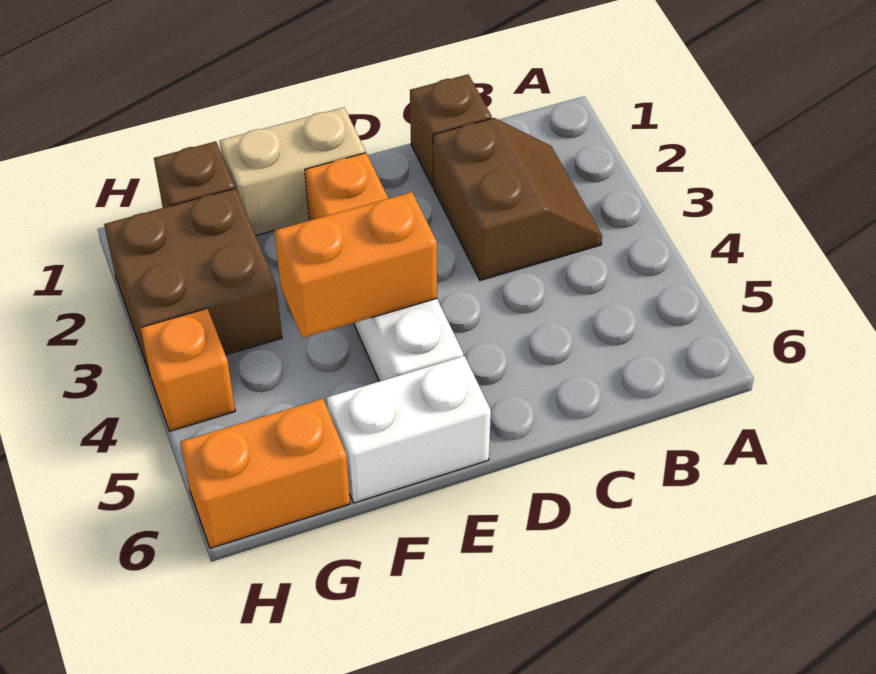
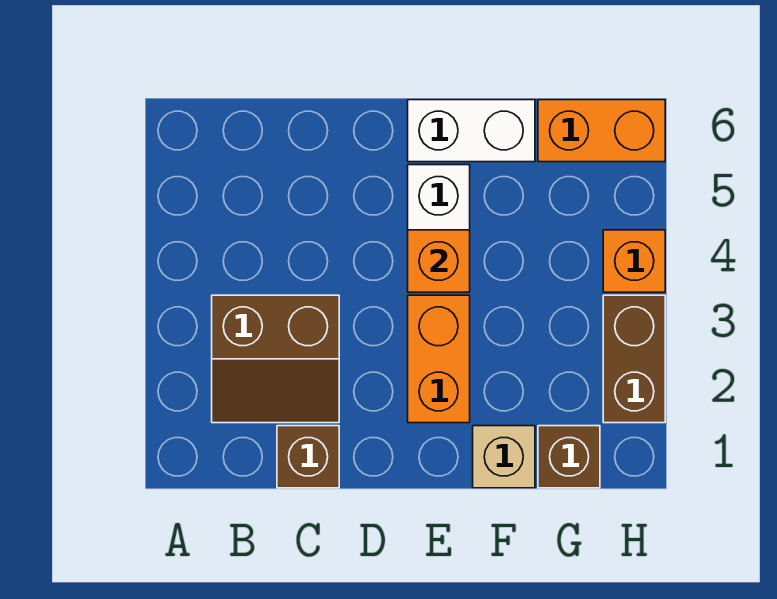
brown slope B2:C3 level 1 top C -> brown slope B2:C3 level 1 top 3
tan brick E1:F1 level 1 -> tan brick F1 level 1
orange brick E4:F4 level 2 -> orange brick E4 level 2
brown brick G2:H3 level 1 -> brown brick H2:H3 level 1

